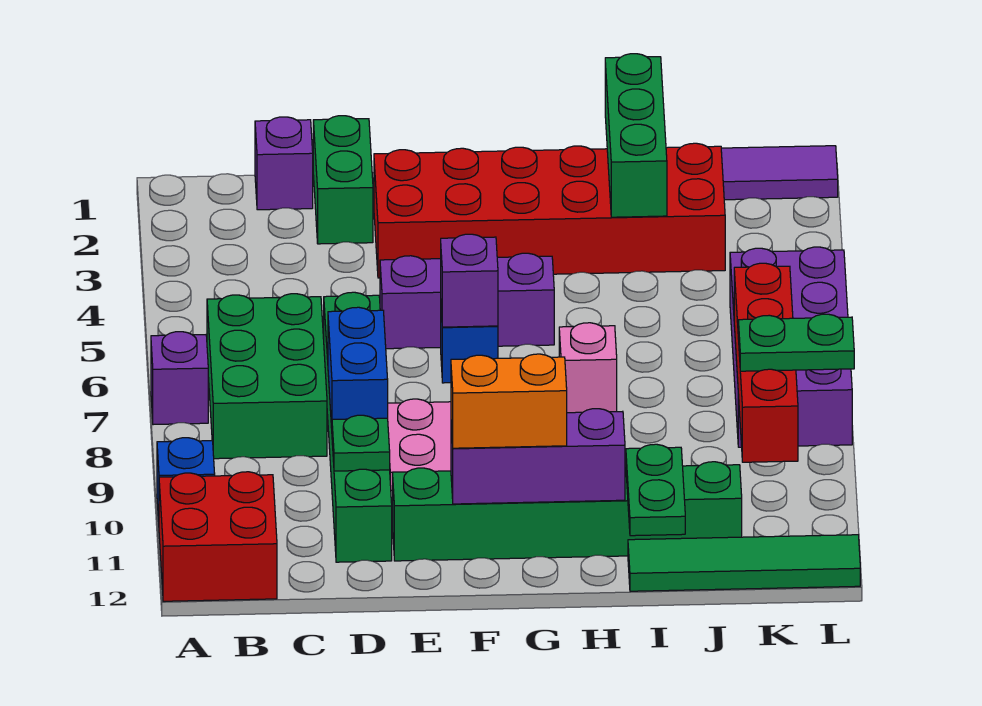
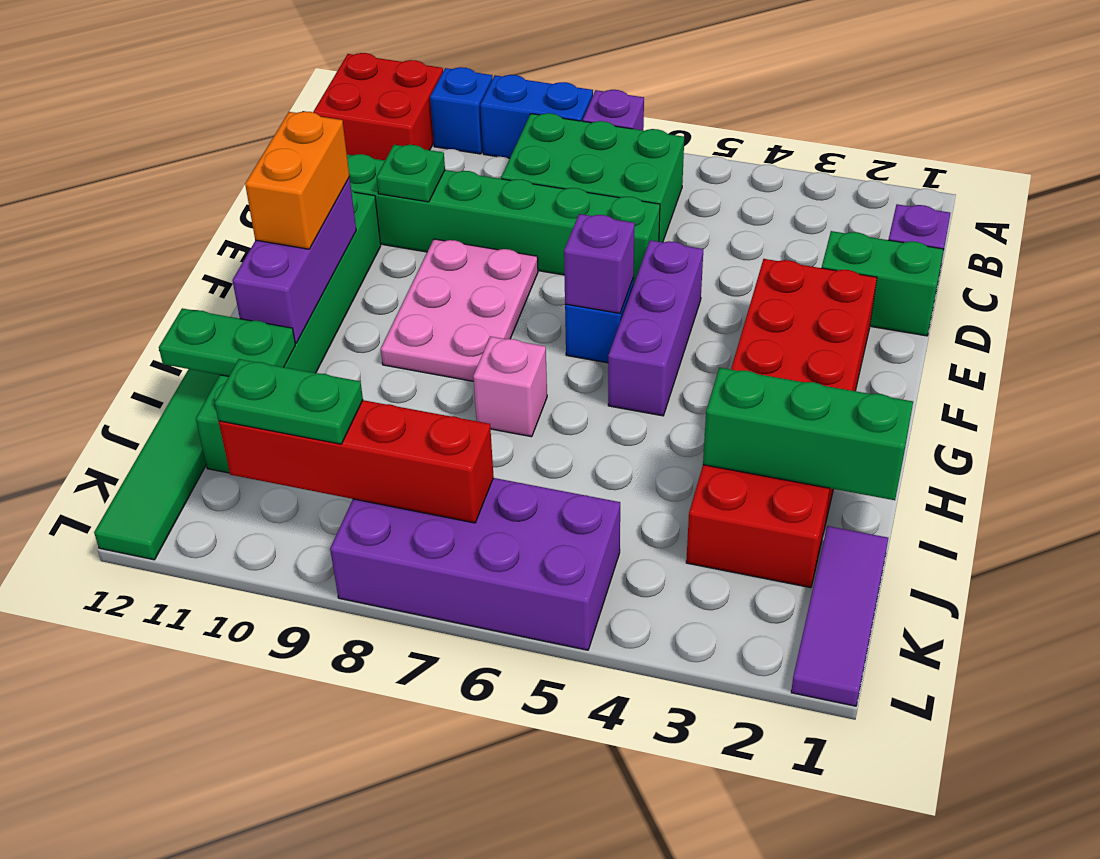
blue brick D8:D9 level 2 -> blue brick A8:A9 level 1
green plate K9:L9 level 3 -> green plate K9:K10 level 3

